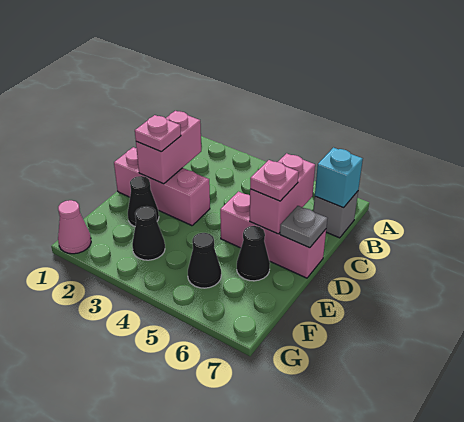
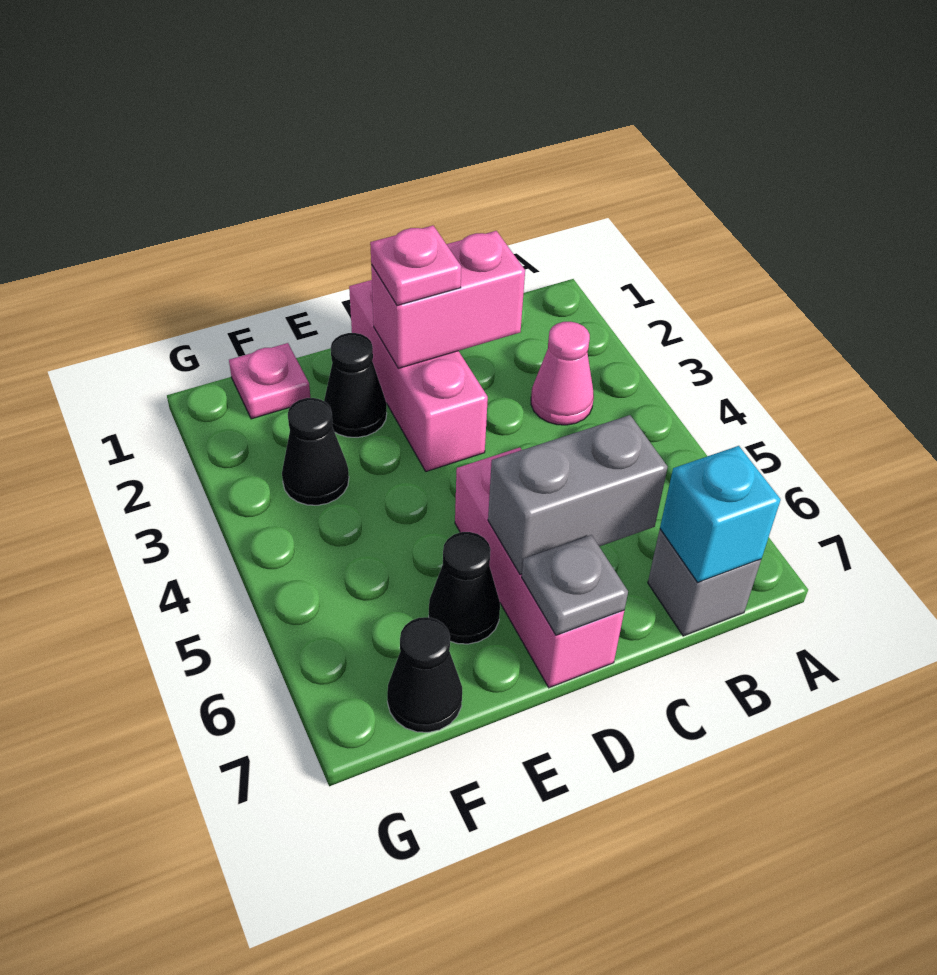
pink brick C6:D6 level 2 -> grey brick C6:D6 level 2
pink plate D6 level 3 -> pink plate F1 level 1
black cone F5 level 1 -> black cone F7 level 1
pink cone G1 level 1 -> pink cone B3 level 1

